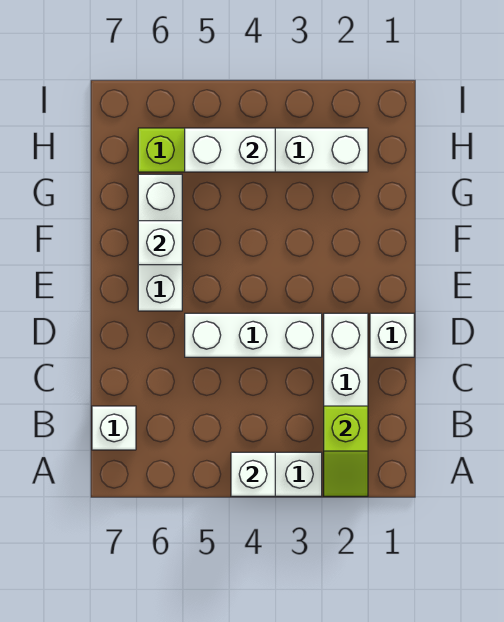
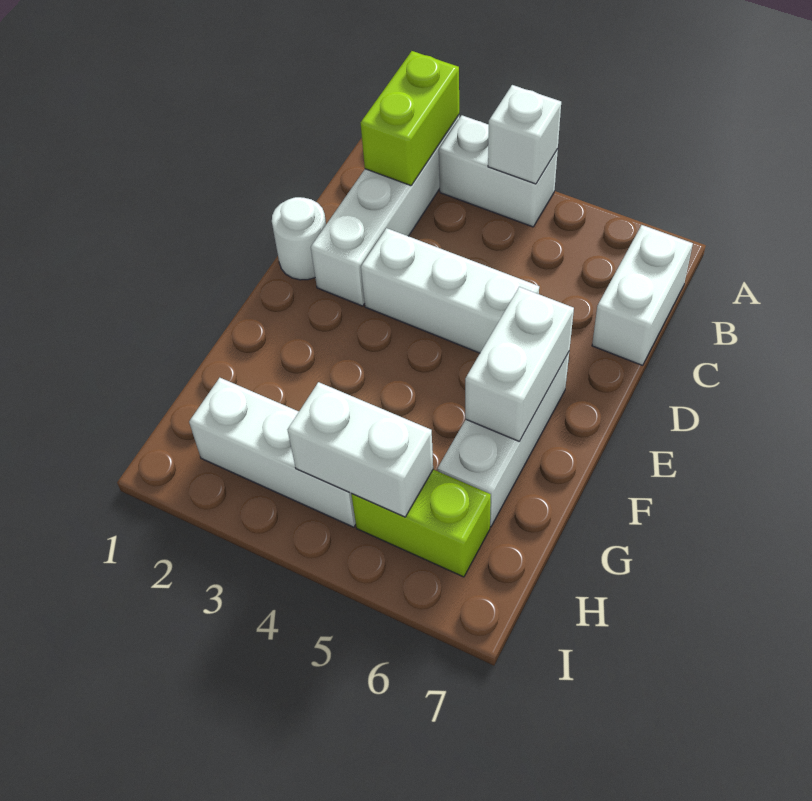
lime slope A2:B2 level 2 top B -> lime brick A2:B2 level 2
white brick B7 level 1 -> white brick B7:C7 level 1
white brick D1 level 1 -> white round brick D1 level 1
white brick F6 level 2 -> white brick E6:F6 level 2

